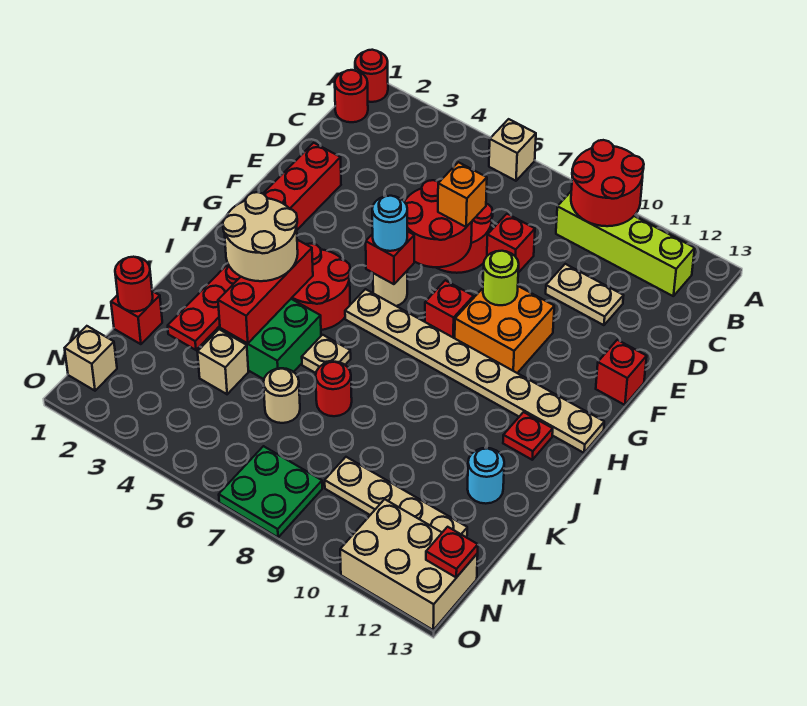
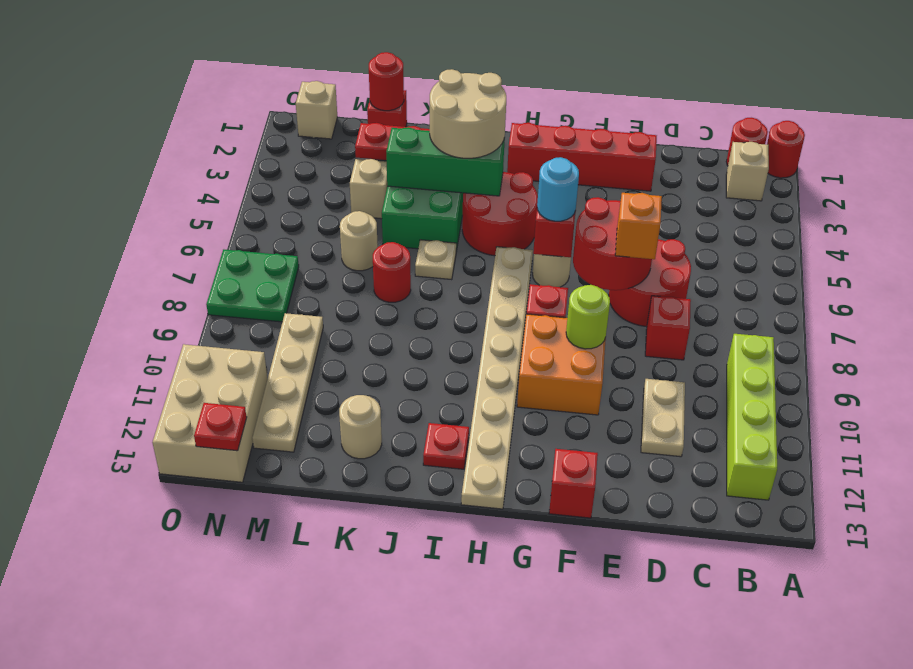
tan brick A6 level 1 -> tan brick B2 level 1
red round brick A9:B10 level 2 -> none
red brick I4:K4 level 2 -> green brick I4:K4 level 2
cyan round brick K12 level 1 -> tan round brick K12 level 1

